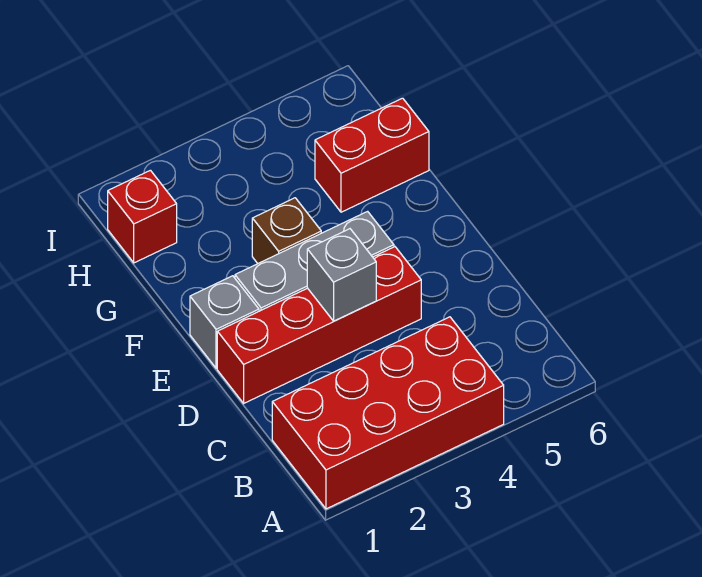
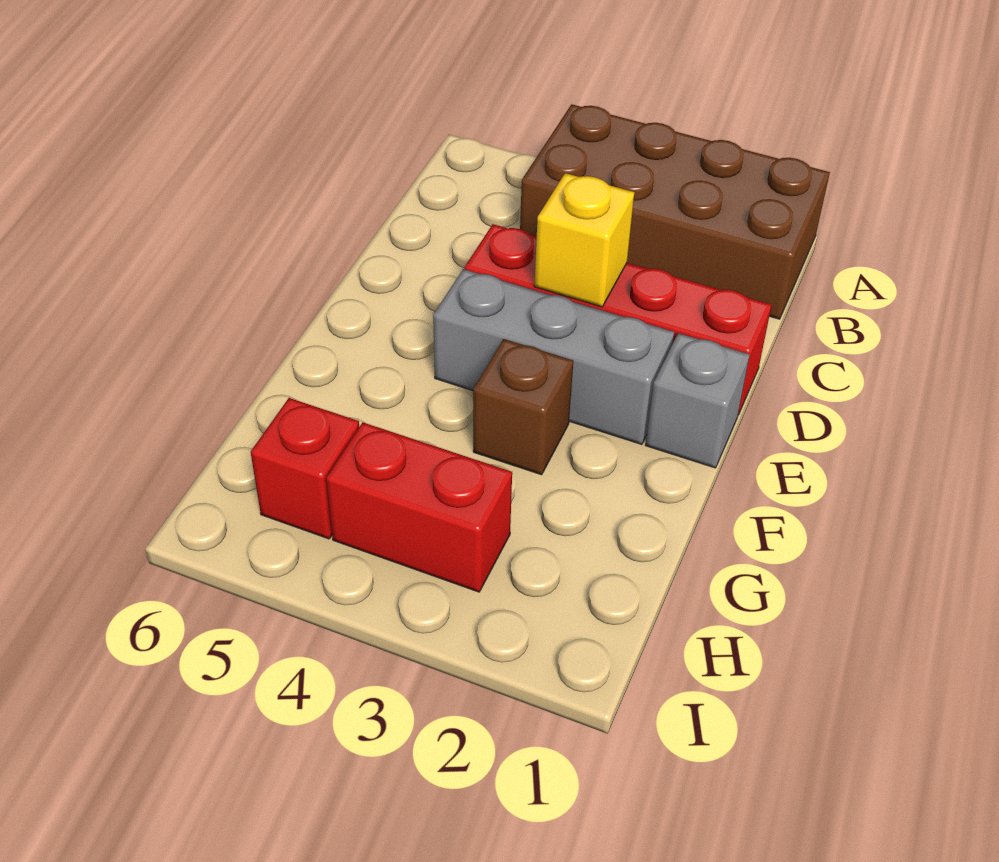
red brick A1:B4 level 1 -> brown brick A1:B4 level 1
grey brick D3 level 2 -> yellow brick D3 level 2
red brick G5:G6 level 1 -> red brick H3:H4 level 1
red brick H1 level 1 -> red brick H5 level 1

